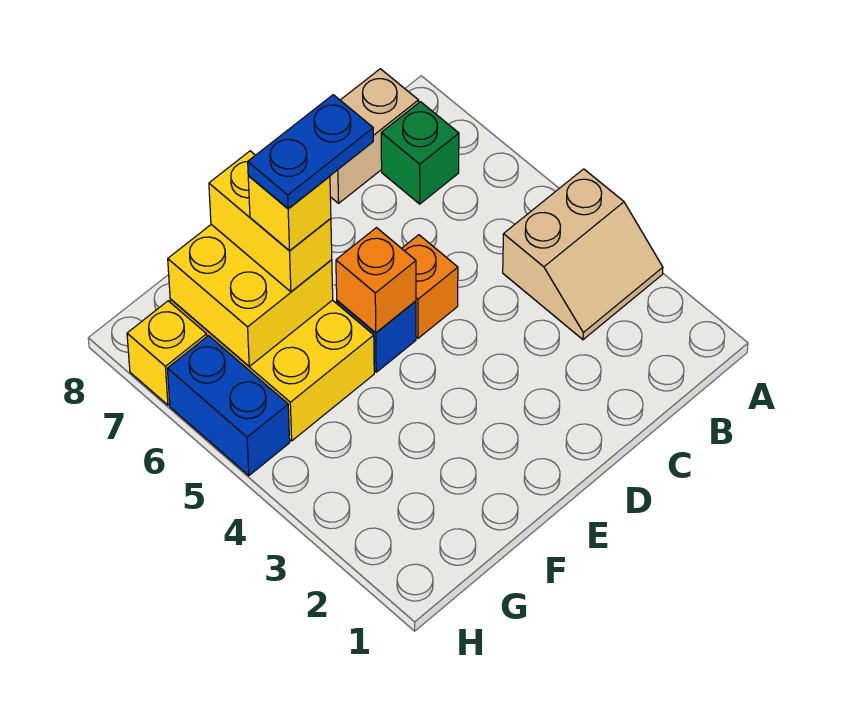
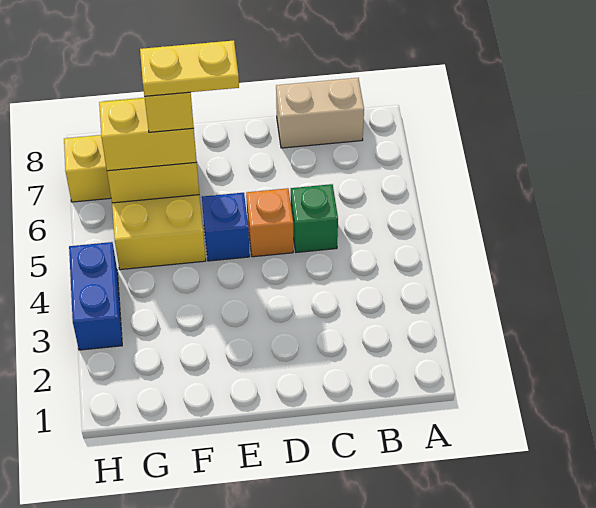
tan slope A3:B4 level 1 top 4 -> none
green brick B7 level 1 -> green brick C5 level 1
orange brick E5 level 2 -> none
blue plate E6:F6 level 5 -> yellow plate E6:F6 level 5
yellow brick F6:F7 level 3 -> yellow brick F6:G6 level 3
blue brick H5:H6 level 1 -> blue brick H3:H4 level 1

